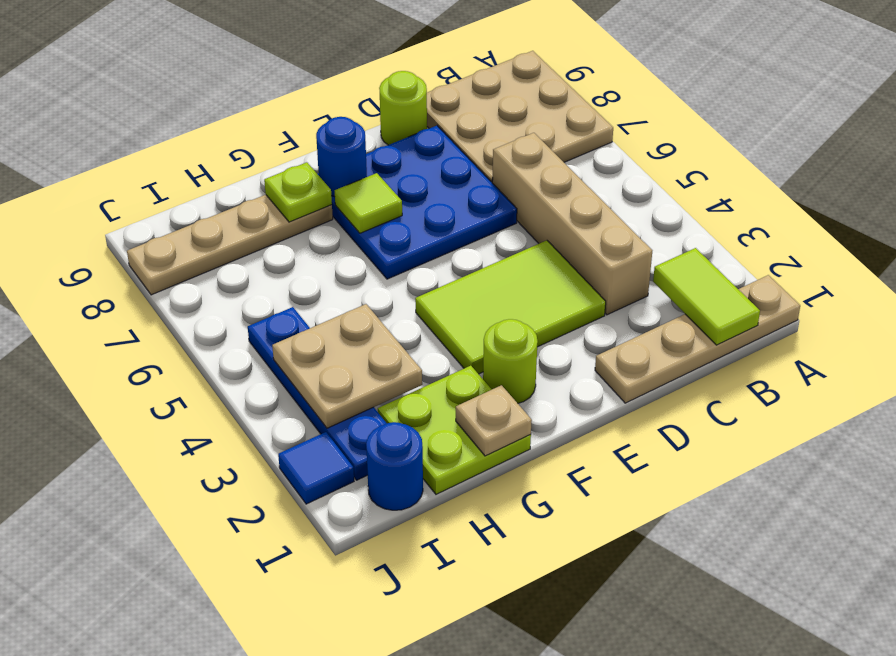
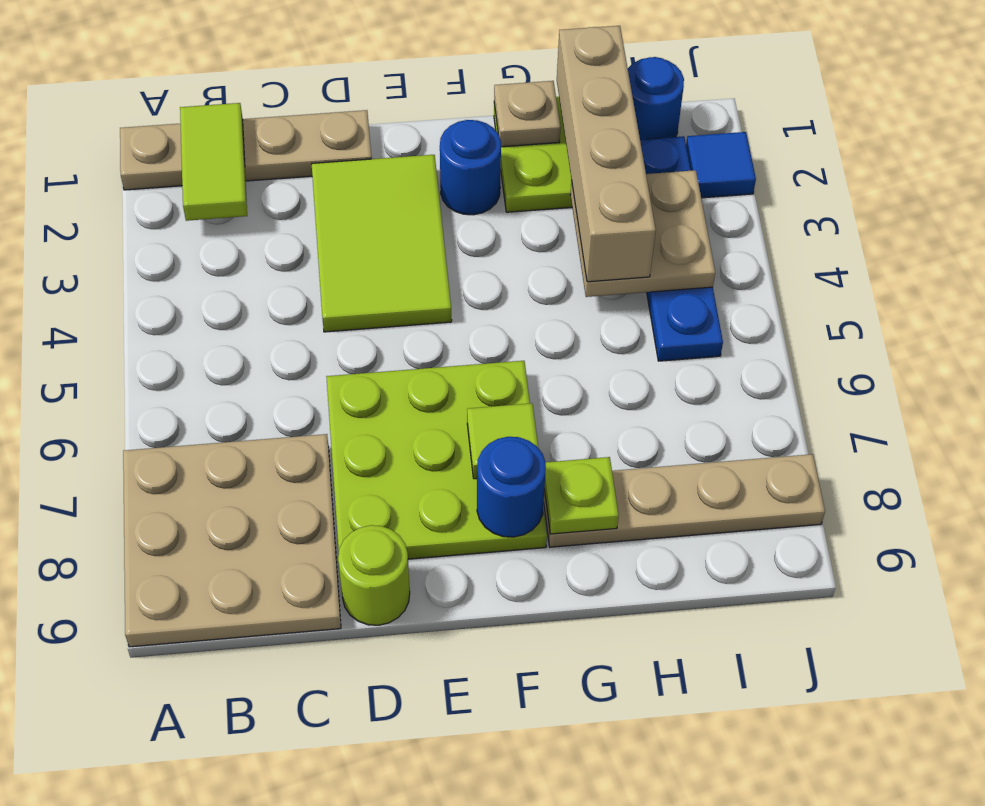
tan brick C3:C6 level 1 -> tan brick H1:H4 level 3
lime tile D3:F4 level 1 -> lime tile D2:E4 level 1
blue plate D6:F8 level 1 -> lime plate D6:F8 level 1
lime round brick F2 level 1 -> blue round brick F2 level 1

